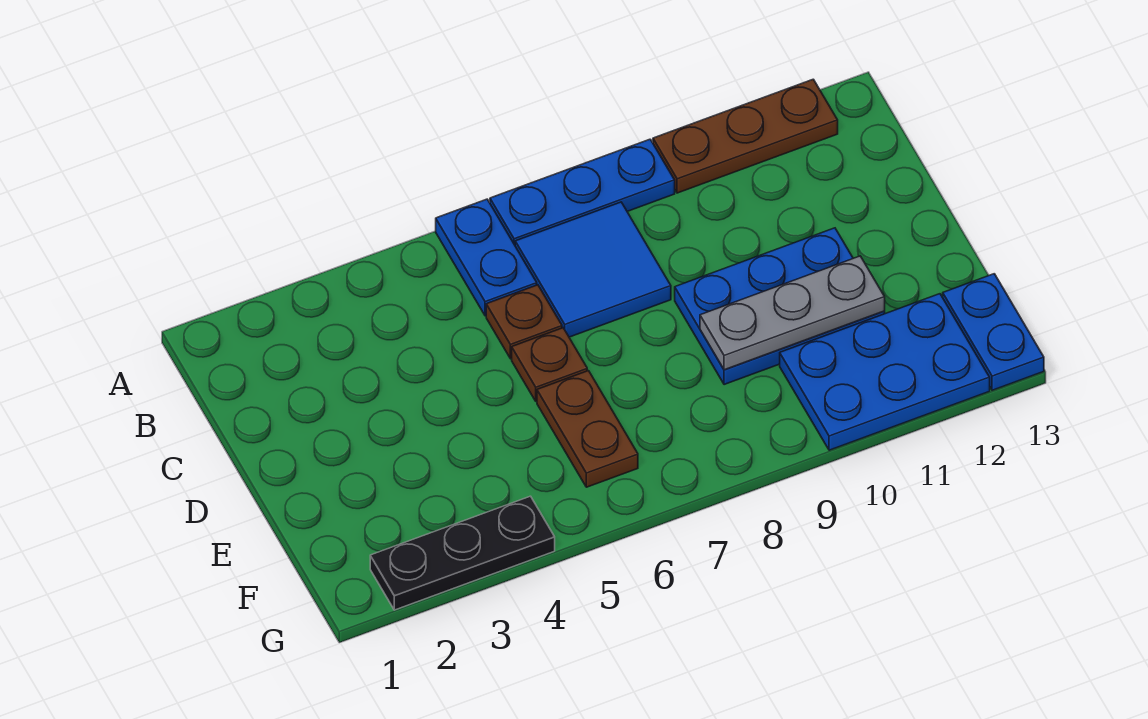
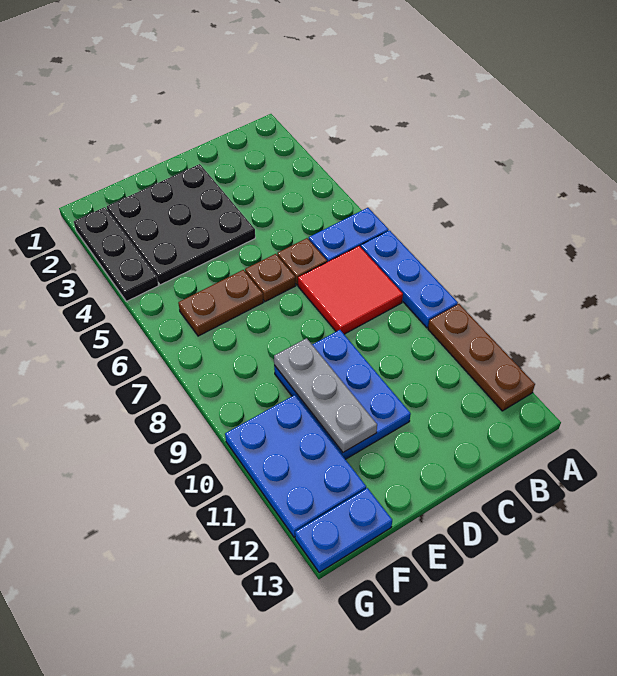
blue tile B7:C8 level 1 -> red tile B7:C8 level 1
none -> black plate D2:F4 level 1

